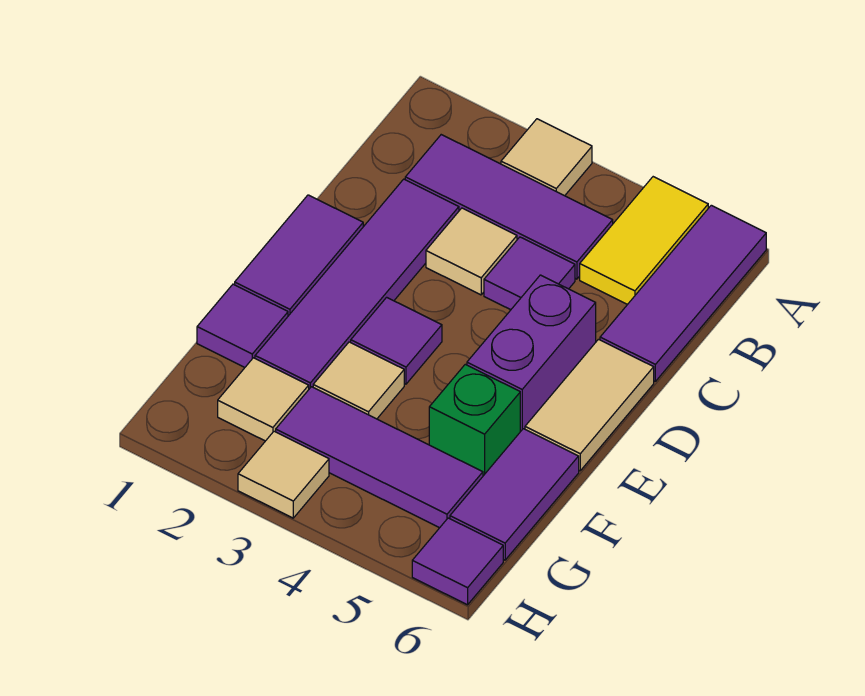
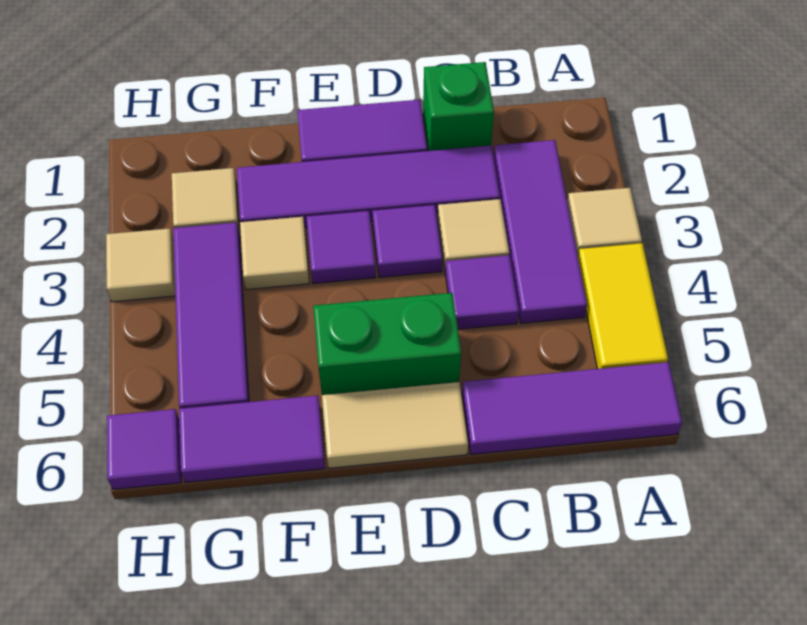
yellow tile A5:B5 level 1 -> yellow tile A4:A5 level 1
purple brick D5:E5 level 1 -> green brick D5:E5 level 1
purple tile F1 level 1 -> purple tile D3 level 1
green brick F5 level 1 -> green brick C1 level 1

